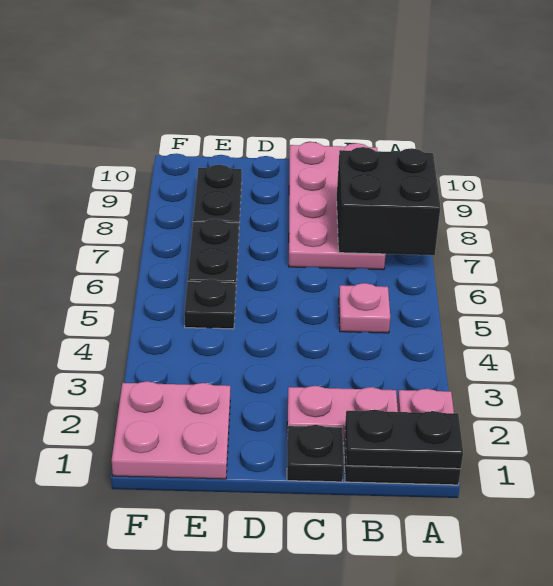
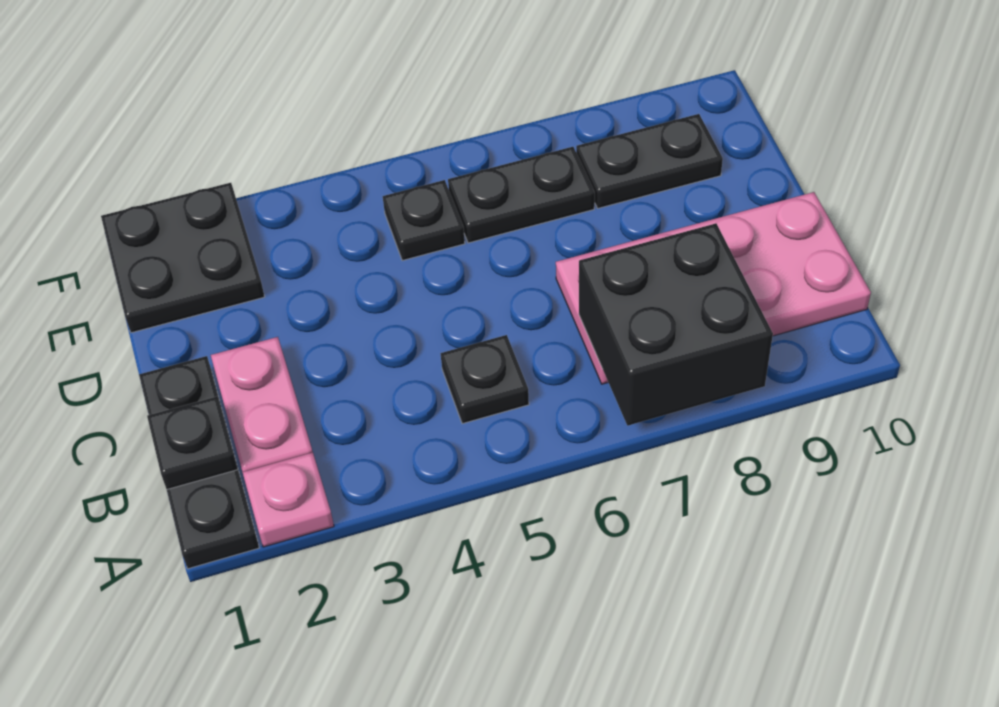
black plate A1:B1 level 2 -> black plate B1 level 2
pink plate B5 level 1 -> black plate B5 level 1
pink plate E1:F2 level 1 -> black plate E1:F2 level 1

